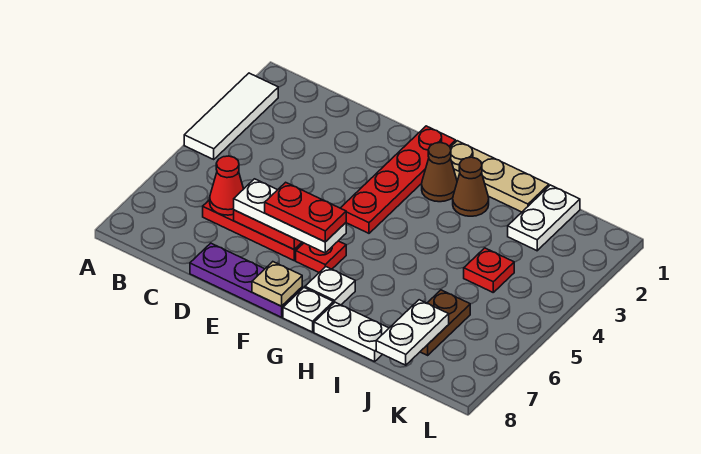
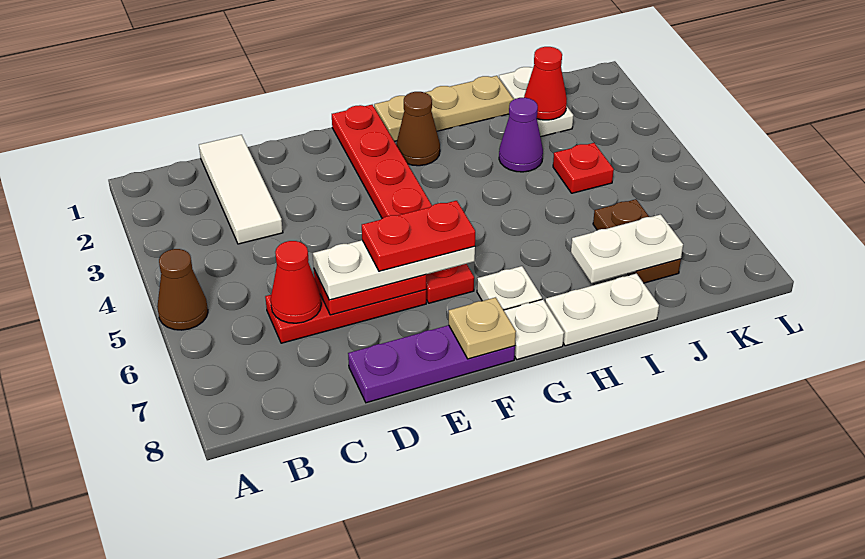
white tile A2:A4 level 1 -> white tile C1:C3 level 1
brown cone H2 level 1 -> brown cone A5 level 1
none -> purple cone I3 level 1
none -> red cone J2 level 2
white plate J7:J8 level 2 -> white plate I7:J7 level 2

